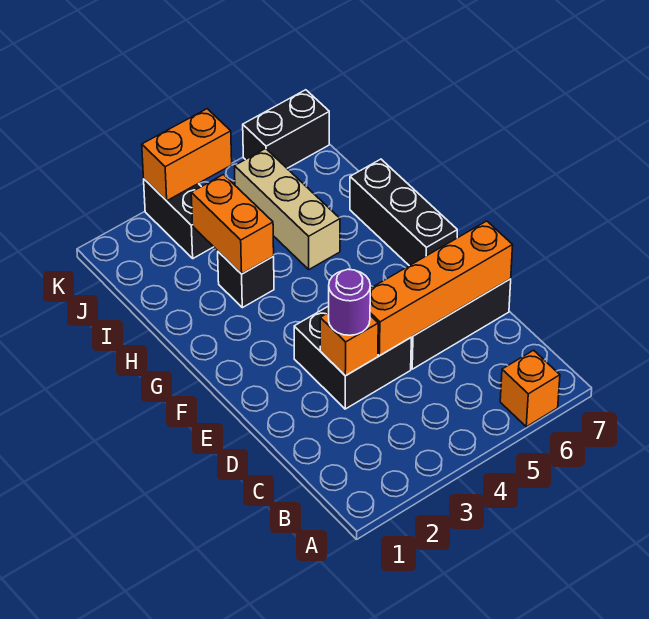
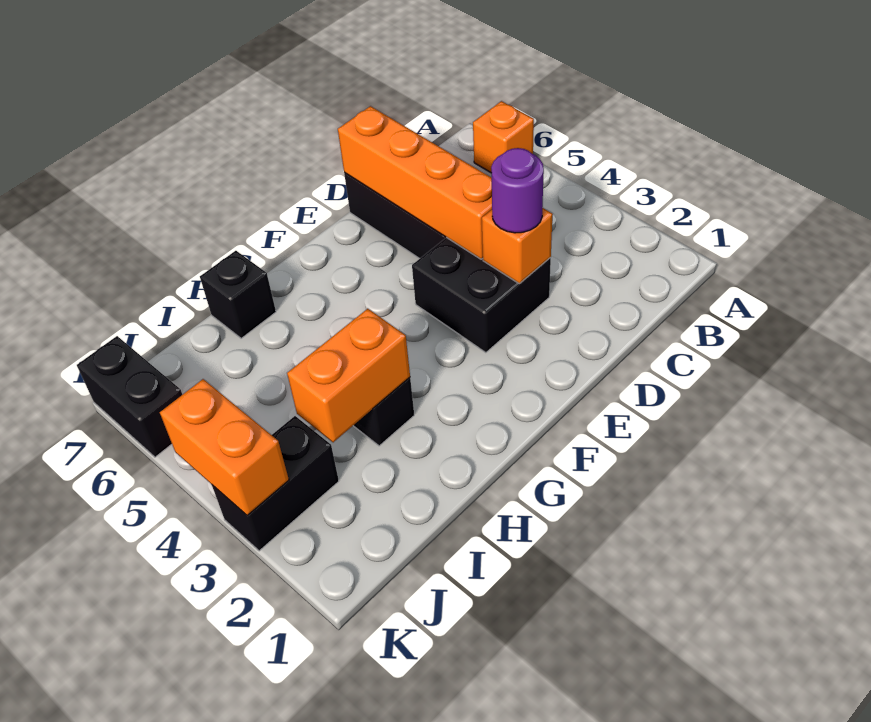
black brick F7:H7 level 1 -> black brick H7 level 1
tan brick H5:J5 level 1 -> none

